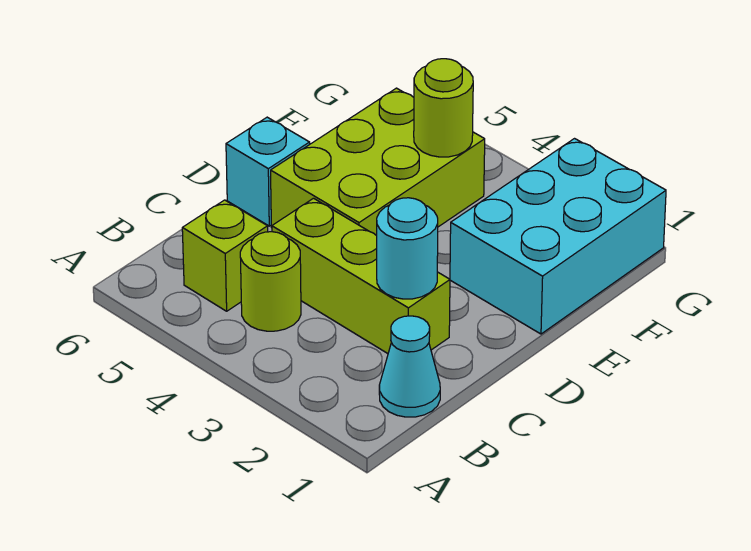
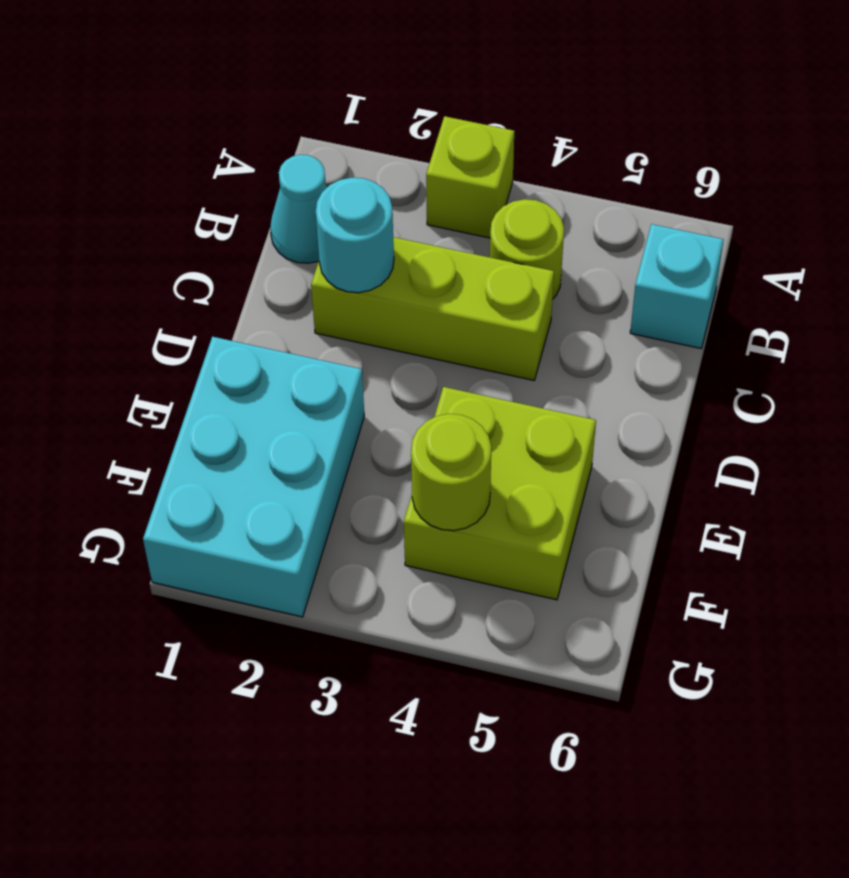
lime brick B5 level 1 -> lime brick A3 level 1
lime brick D4:F5 level 1 -> lime brick E4:F5 level 1
cyan brick D6 level 1 -> cyan brick B6 level 1

